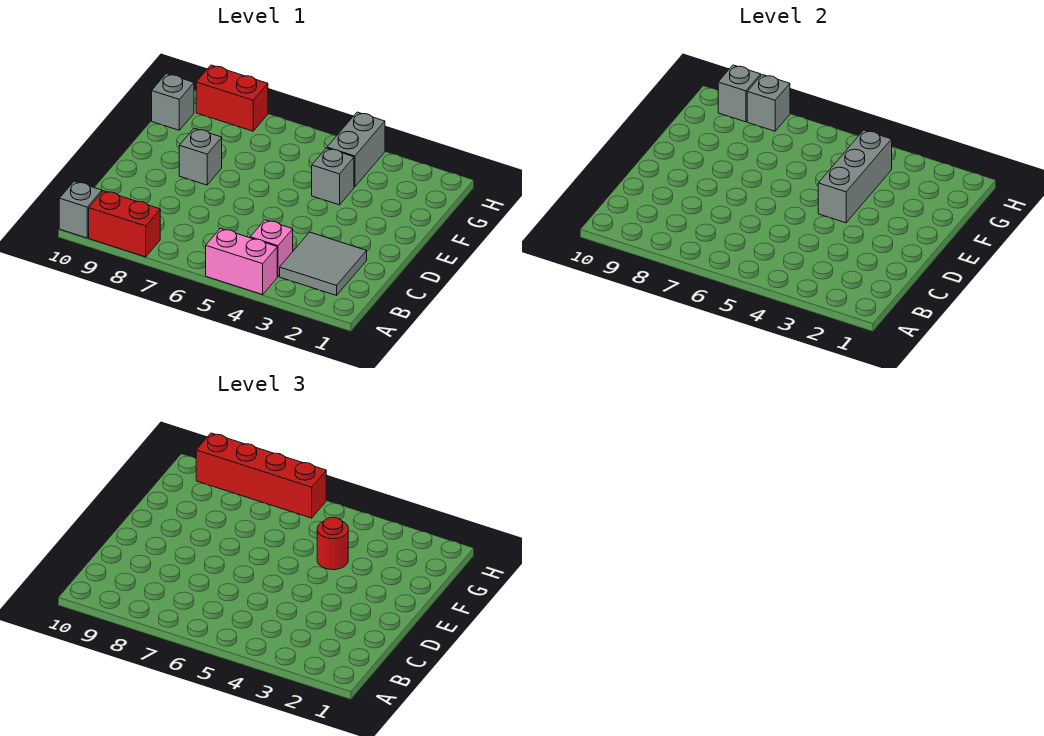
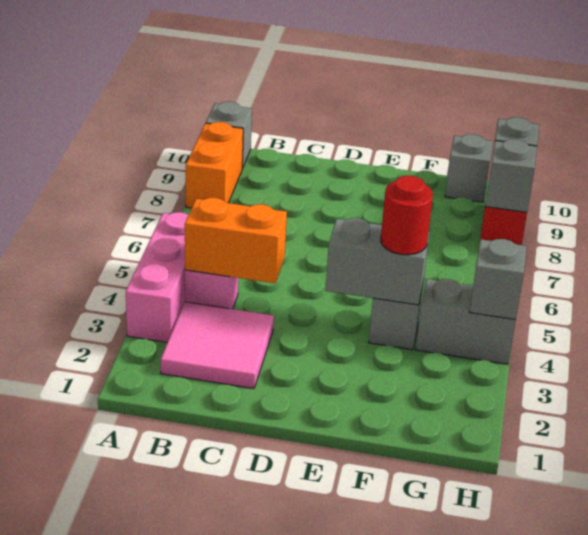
pink brick A4:A5 level 1 -> pink brick A3:A5 level 1
red brick A8:A9 level 1 -> orange brick A8:A9 level 1
grey tile B2:C3 level 1 -> pink tile B2:C3 level 1
none -> orange brick B4:C4 level 2
grey brick E4:G4 level 2 -> grey brick E4:F4 level 2
grey brick E8 level 1 -> grey brick H4 level 2
red brick H6:H9 level 3 -> none

